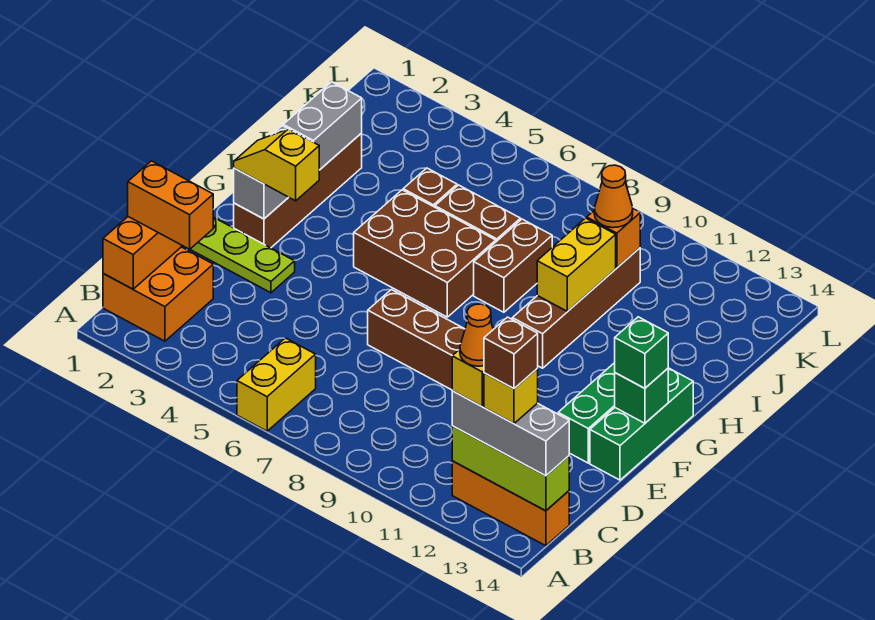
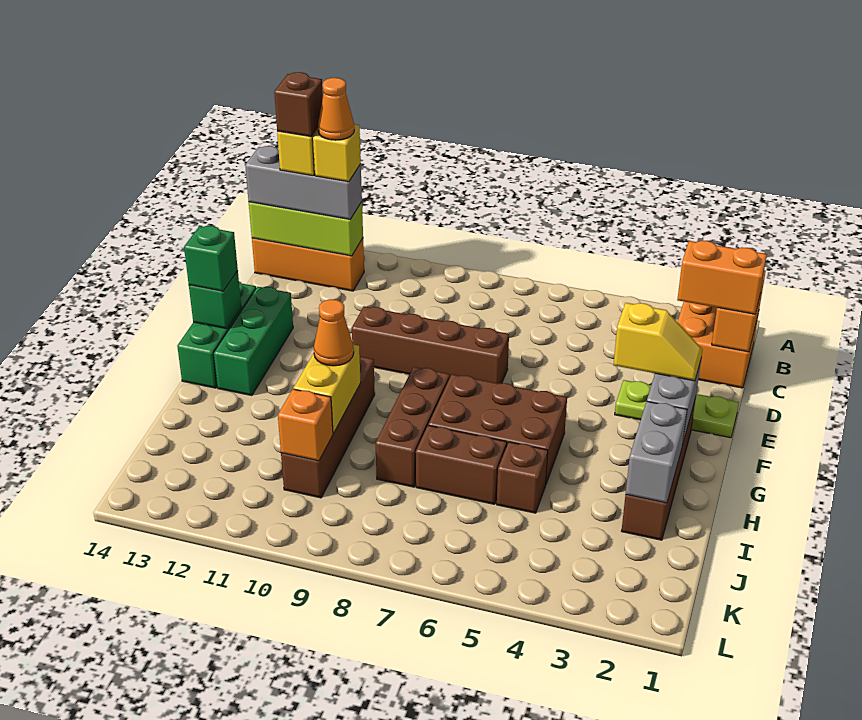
yellow brick A6:B6 level 1 -> none
brown brick H8:I8 level 1 -> brown brick G8:I8 level 1
orange cone J10 level 3 -> orange cone H10 level 3

